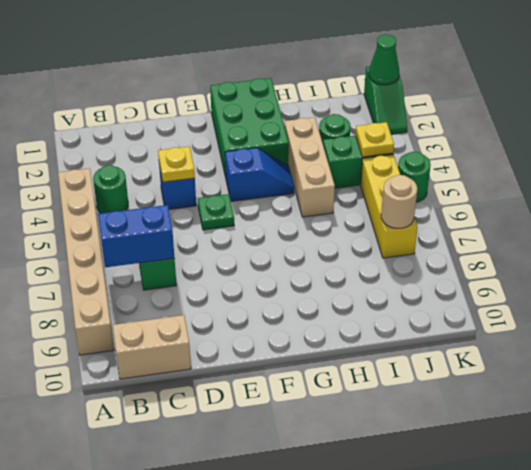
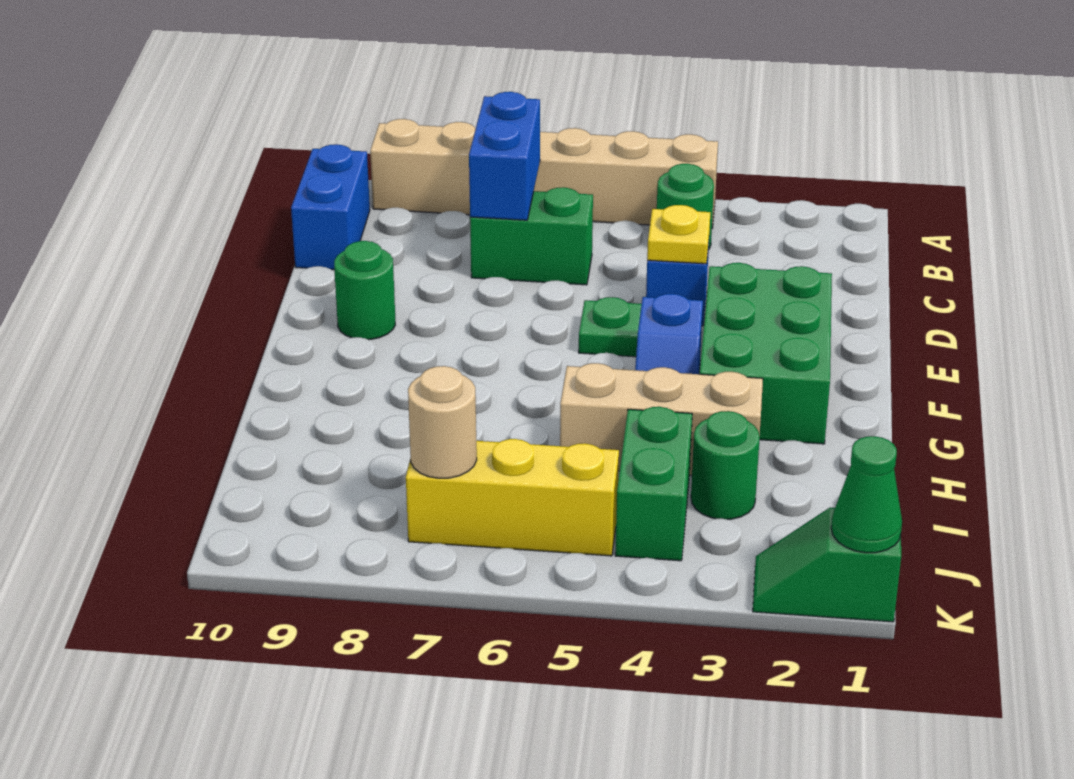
tan brick B10:C10 level 1 -> blue brick B10:C10 level 1
green brick F1:G3 level 1 -> green brick E2:G3 level 1
yellow plate J4 level 2 -> none
green round brick K5 level 1 -> green round brick E9 level 1

